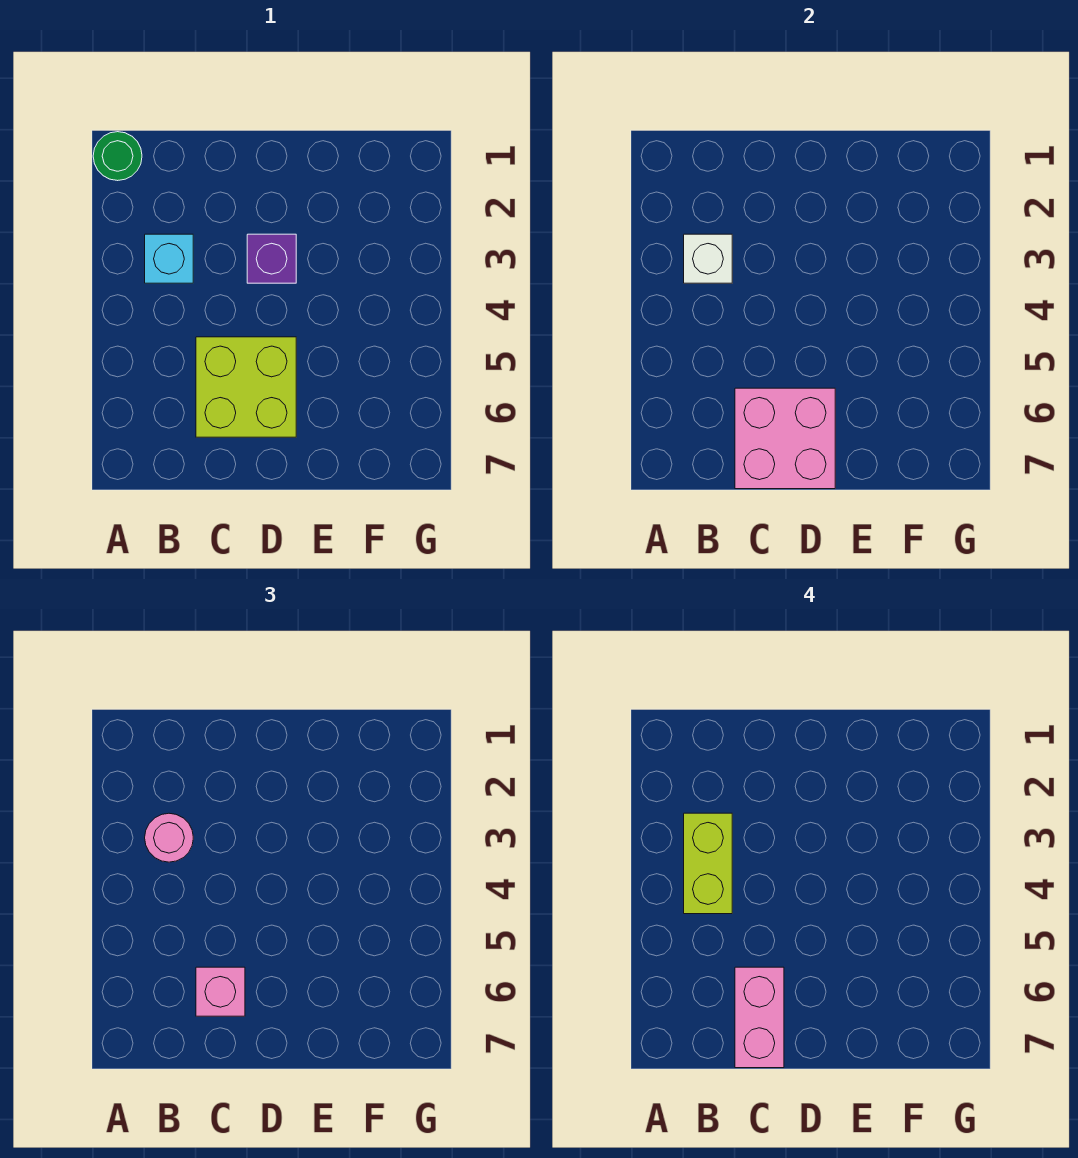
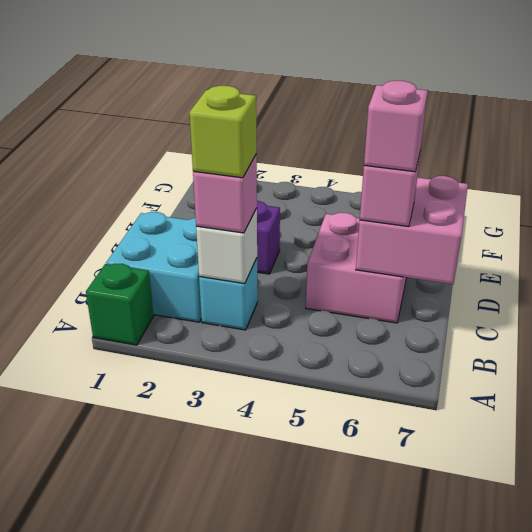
green round brick A1 level 1 -> green brick A1 level 1
none -> cyan brick B1:C2 level 1
pink round brick B3 level 3 -> pink brick B3 level 3
lime brick B3:B4 level 4 -> lime brick B3 level 4
lime brick C5:D6 level 1 -> pink brick C5:D6 level 1
pink brick C6:C7 level 4 -> pink brick C6 level 4

